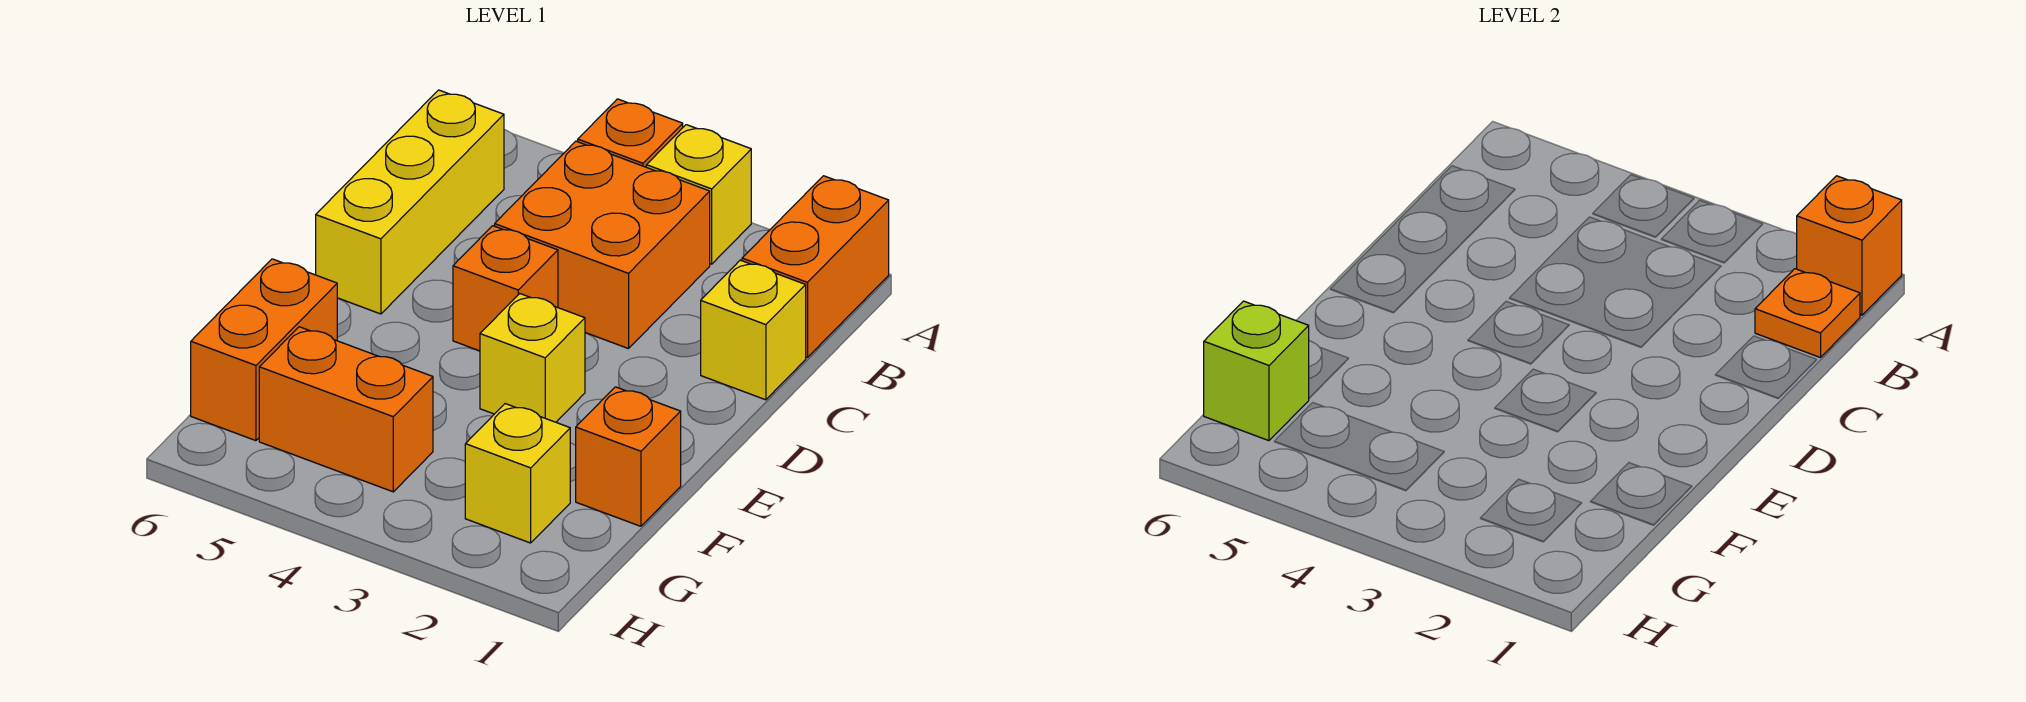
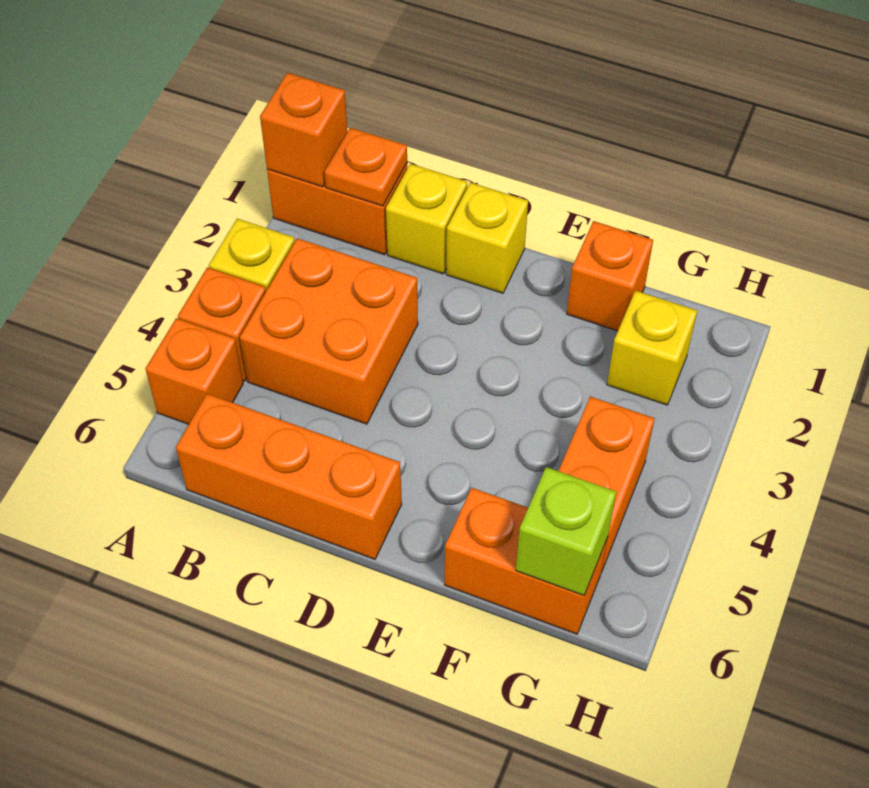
yellow brick B6:D6 level 1 -> orange brick B6:D6 level 1
orange brick D4 level 1 -> orange brick A5 level 1
yellow brick E3 level 1 -> yellow brick D1 level 1

